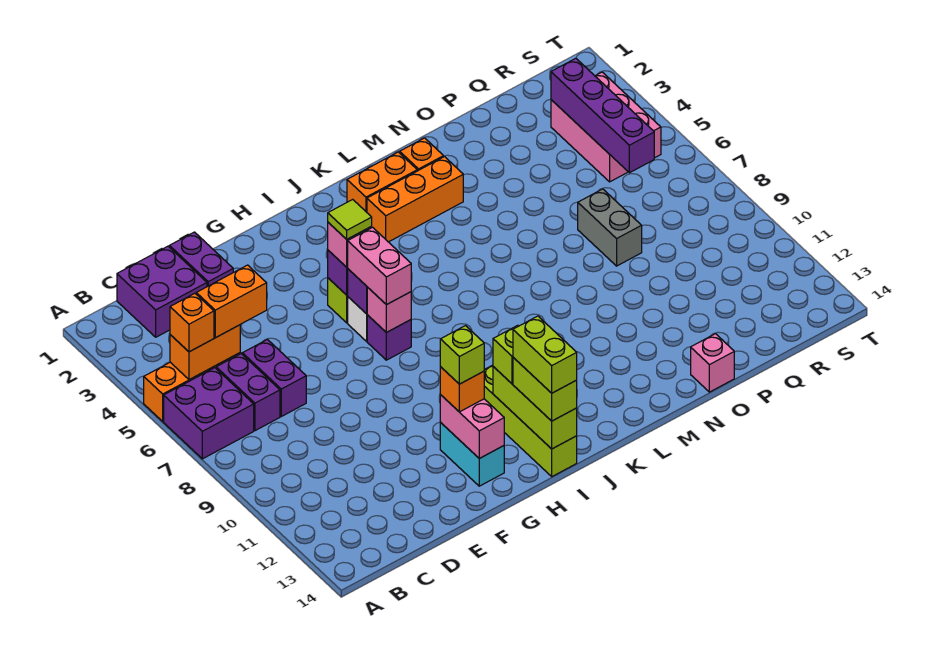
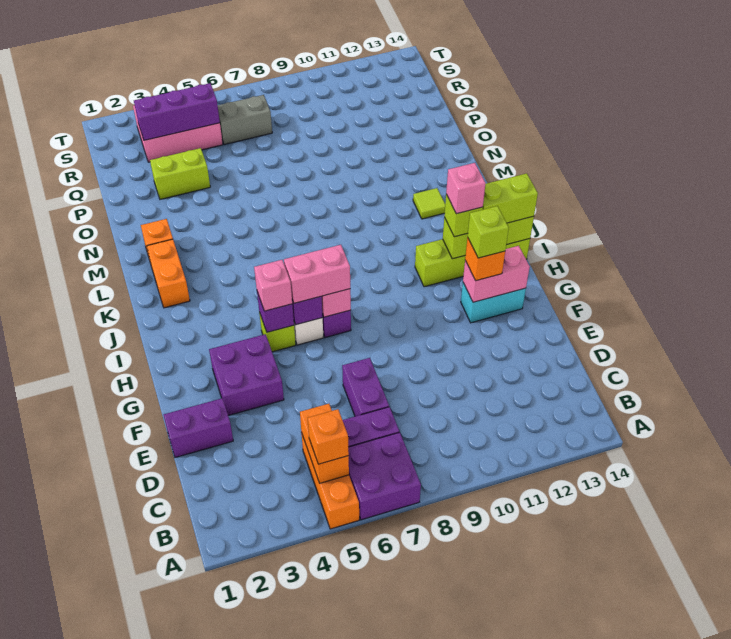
purple brick C1:D2 level 1 -> purple brick F3:G4 level 1
orange brick C5:D5 level 3 -> none
purple brick D6:D7 level 1 -> purple brick D7:E7 level 1
lime tile H5 level 4 -> lime tile L12 level 1
lime brick I13:I14 level 4 -> lime brick P3:P4 level 1
orange brick K3:M3 level 1 -> none
pink brick O14 level 1 -> pink brick I12 level 4
grey brick P7:P8 level 1 -> grey brick R6:R7 level 1
purple brick R3:R6 level 2 -> purple brick R3:R5 level 2

